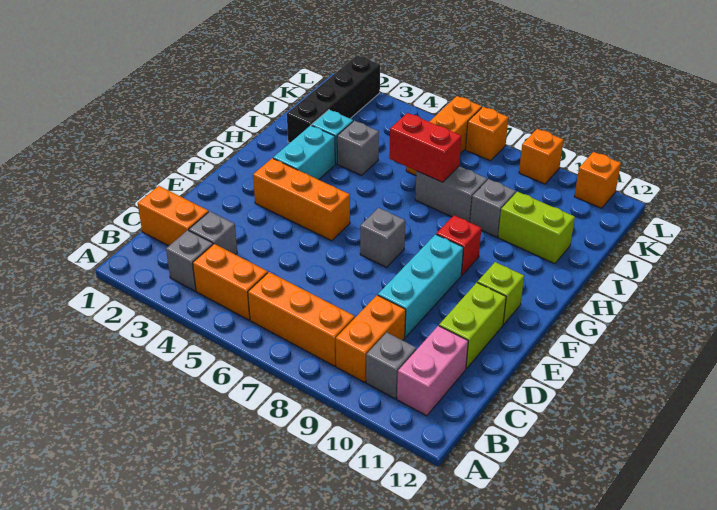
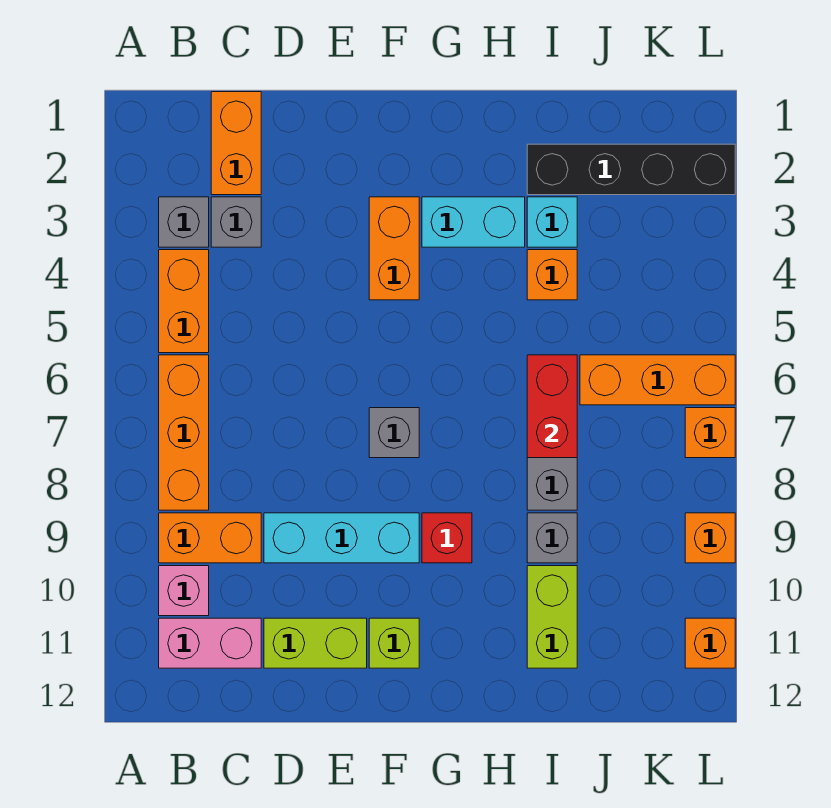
grey brick B10 level 1 -> pink brick B10 level 1
orange brick F3:F5 level 1 -> orange brick F3:F4 level 1
grey brick I4 level 1 -> orange brick I4 level 1

